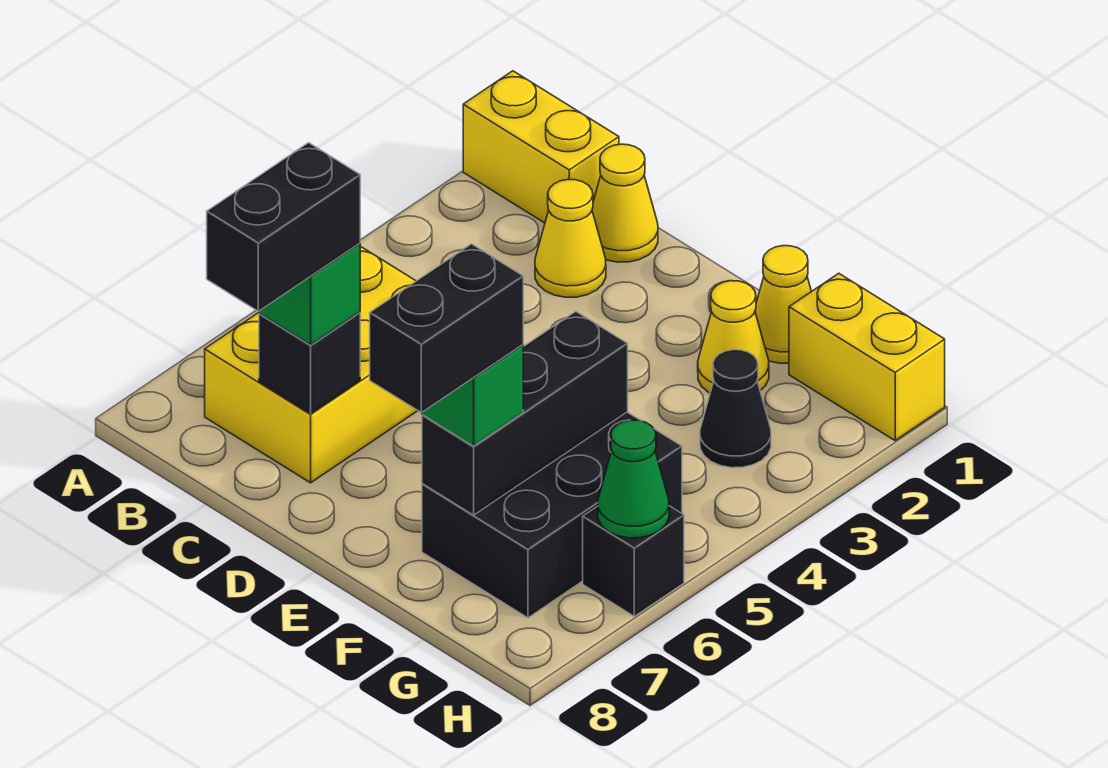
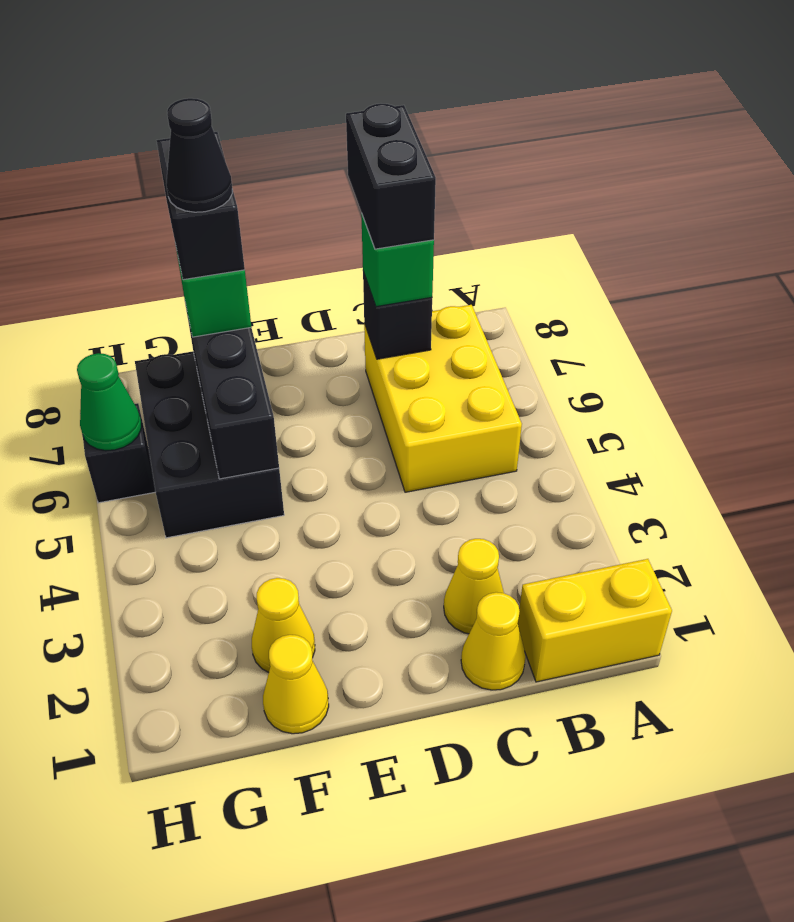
yellow brick G1:H1 level 1 -> none
black cone G3 level 1 -> black cone F7 level 5

